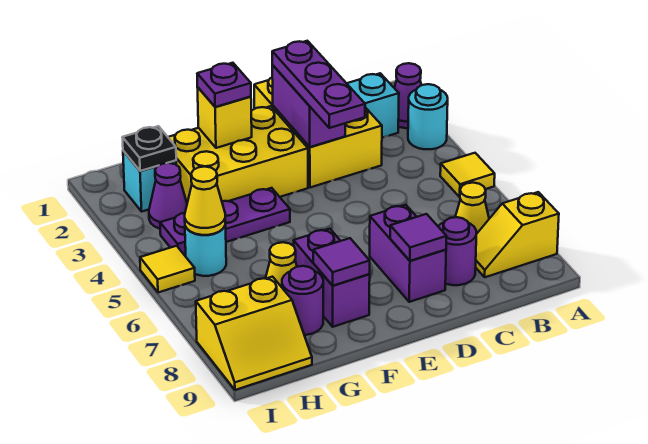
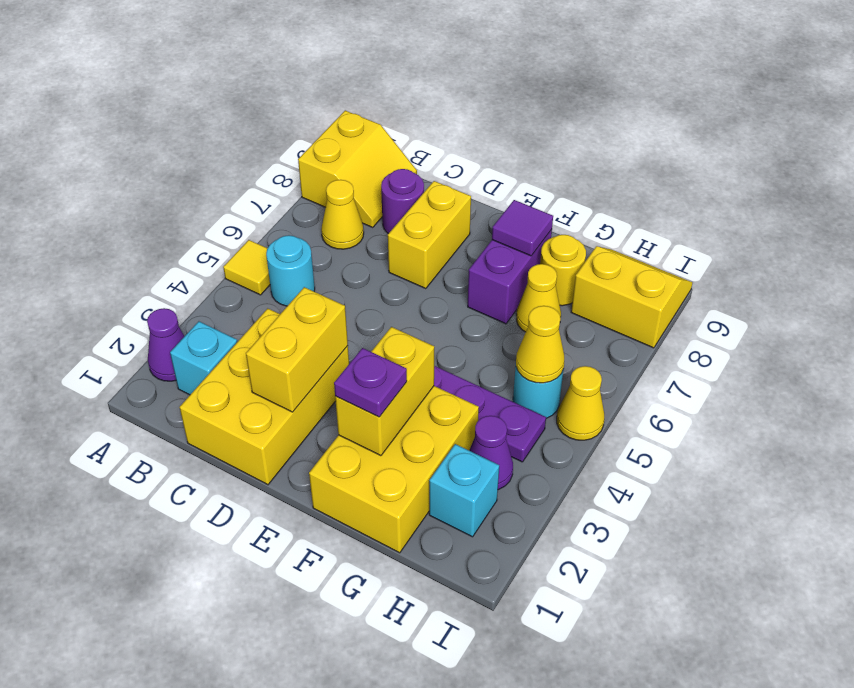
cyan round brick A3 level 1 -> cyan round brick B5 level 1
yellow slope A8:B8 level 1 top A -> yellow slope A8:B9 level 1 top A
purple brick D2:D3 level 2 -> yellow brick D2:D3 level 2
purple plate D2:D4 level 3 -> none
purple brick D7:D8 level 1 -> yellow brick D7:D8 level 1
purple tile D8 level 2 -> none
yellow brick E2:G3 level 1 -> yellow brick F1:G3 level 1
yellow brick F2 level 2 -> yellow brick F2:F3 level 2
purple round brick G8 level 1 -> yellow round brick G8 level 1
black plate H2 level 2 -> none
yellow tile I5 level 1 -> yellow cone I5 level 1

